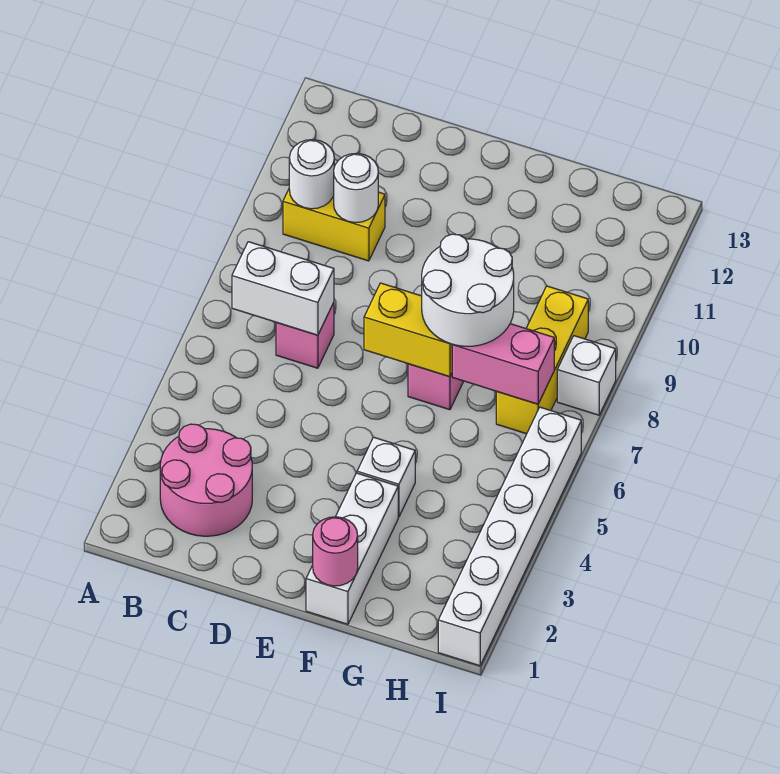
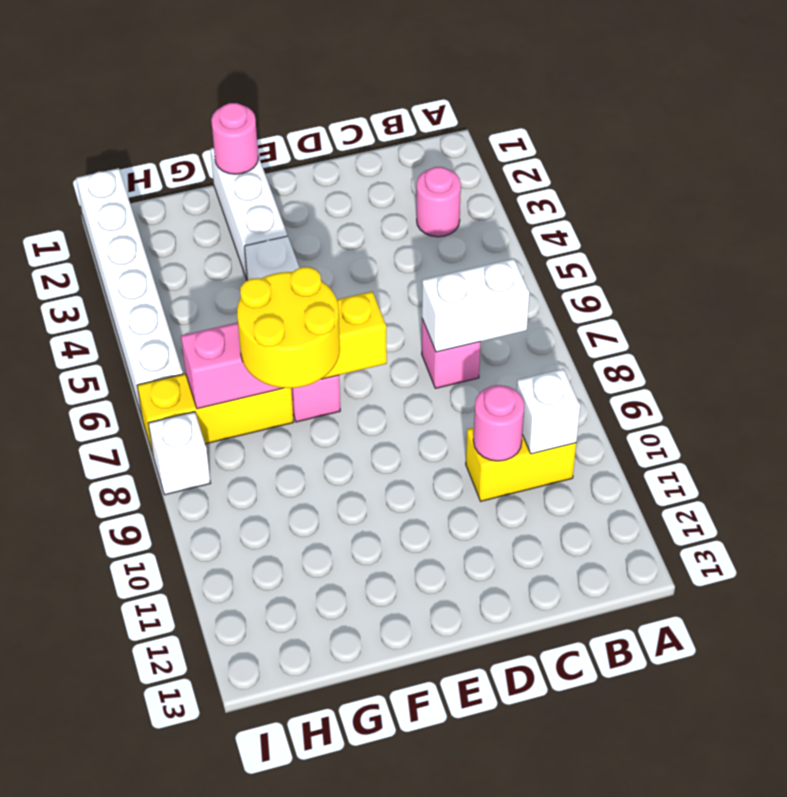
pink round brick B2:C3 level 1 -> pink round brick B3 level 1
white round brick B10 level 2 -> white brick B10 level 2
white round brick C10 level 2 -> pink round brick C10 level 2
white round brick F7:G8 level 3 -> yellow round brick F7:G8 level 3
yellow brick H7:H9 level 1 -> yellow brick G7:I7 level 1

